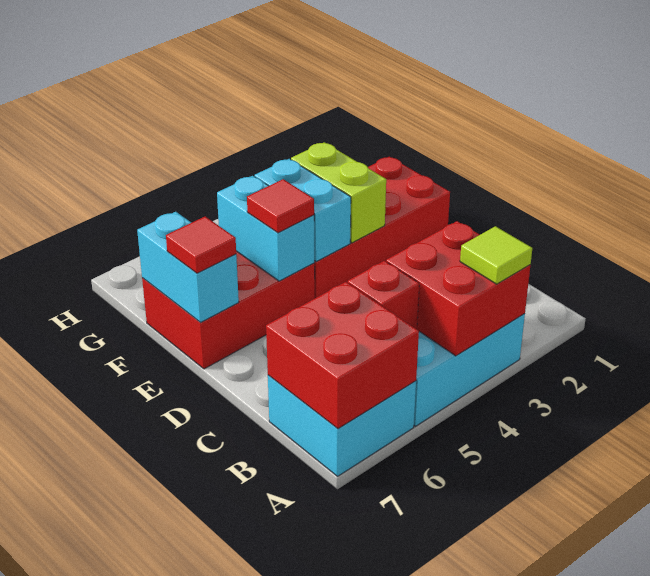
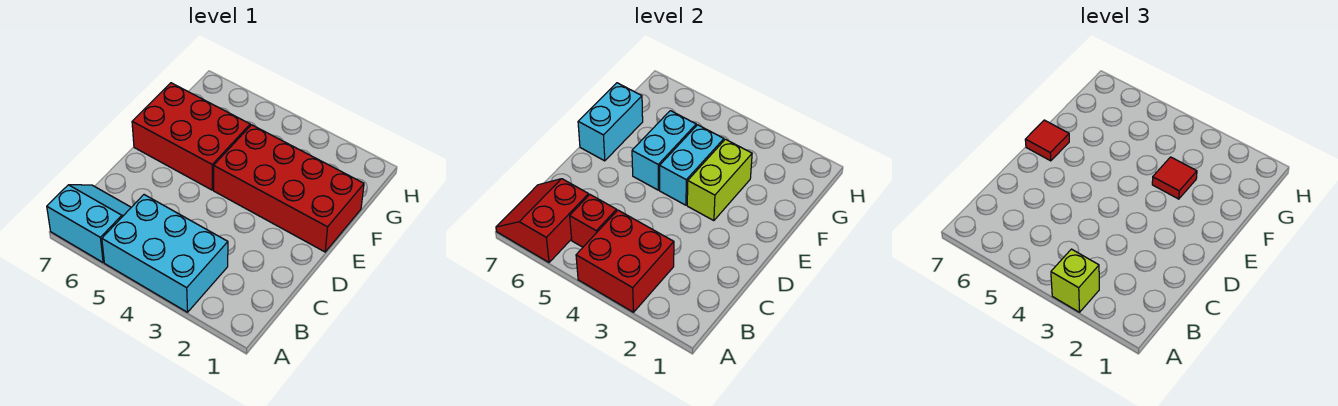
lime tile A3 level 3 -> lime brick A3 level 3
cyan brick A6:B7 level 1 -> cyan slope A6:B7 level 1 top A
red brick A6:B7 level 2 -> red slope A6:B7 level 2 top 6
red tile E5 level 3 -> red tile F3 level 3

